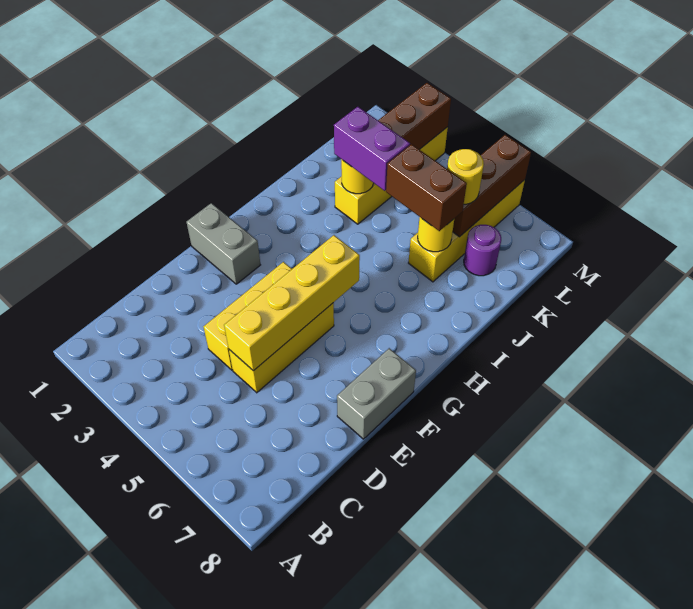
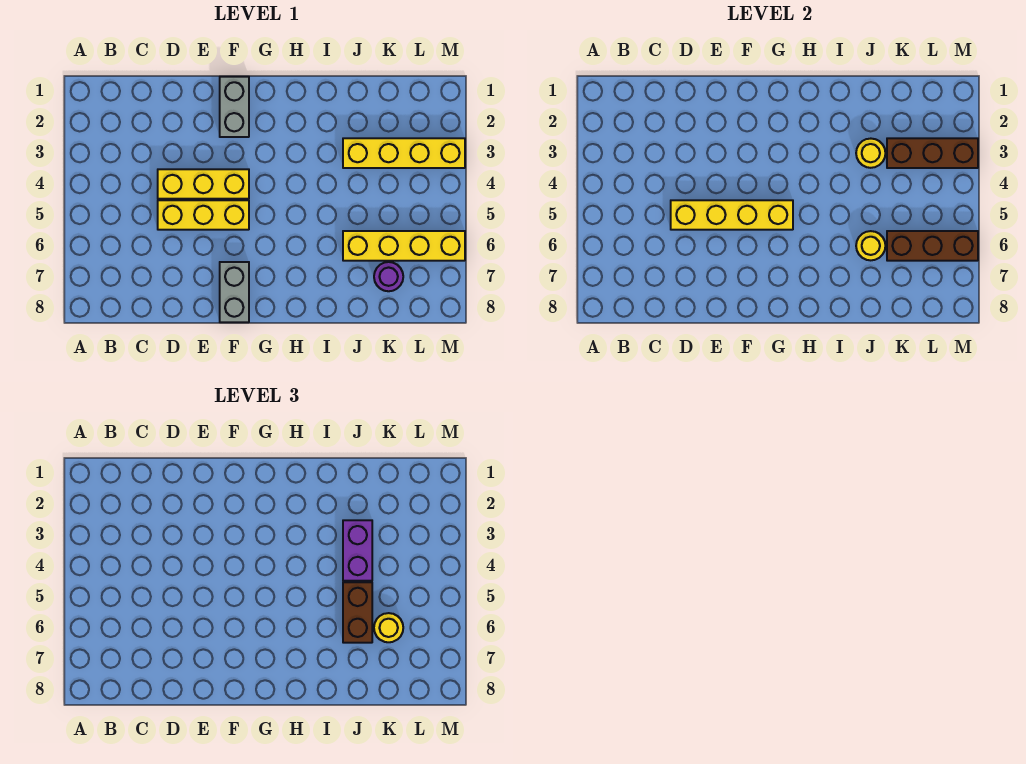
grey brick E8:F8 level 1 -> grey brick F7:F8 level 1

